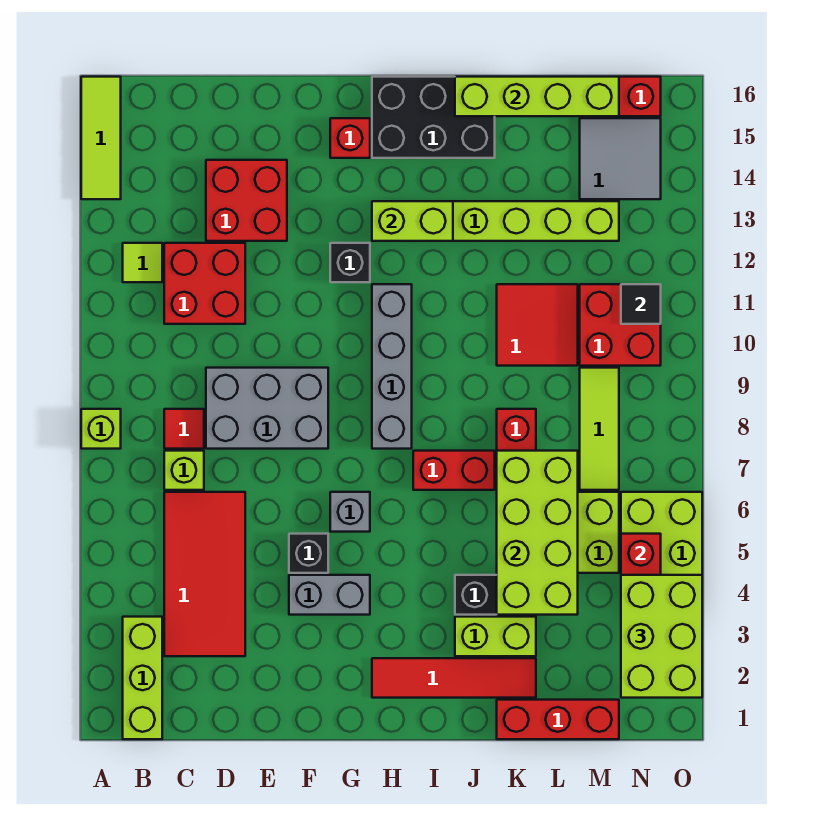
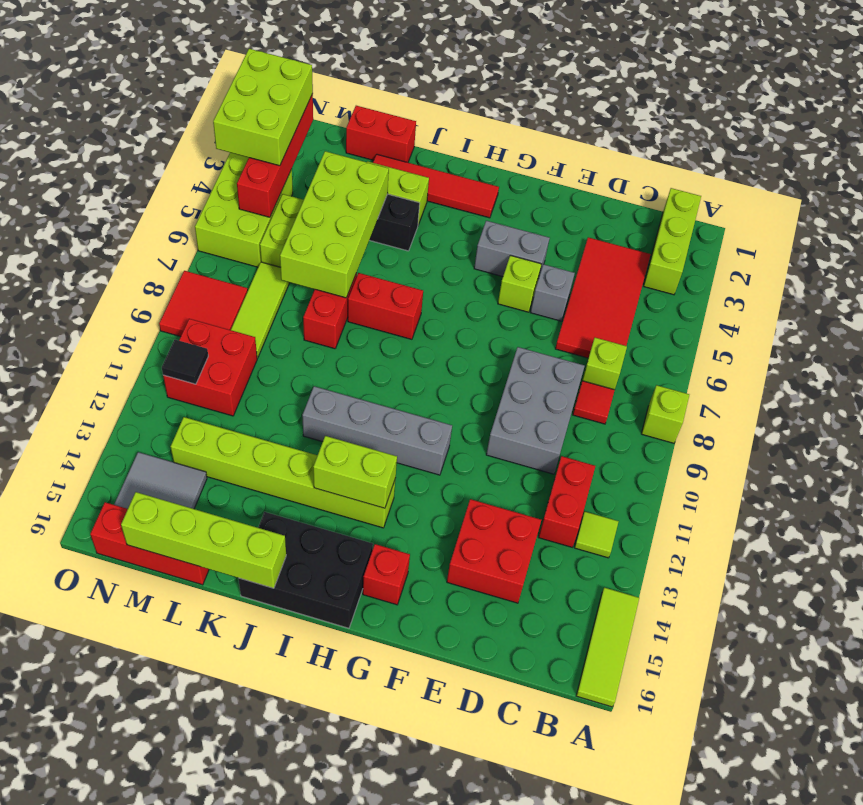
red brick C11:D12 level 1 -> red brick C11:C12 level 1
grey brick D8:F9 level 1 -> grey brick D8:E10 level 1
black brick F5 level 1 -> lime brick F5 level 1
grey brick G6 level 1 -> grey brick E5 level 1
black brick G12 level 1 -> none
grey brick H8:H11 level 1 -> grey brick G11:J11 level 1
red brick K1:M1 level 1 -> red brick K1:L1 level 1
red tile K10:L11 level 1 -> red tile N8:O9 level 1

